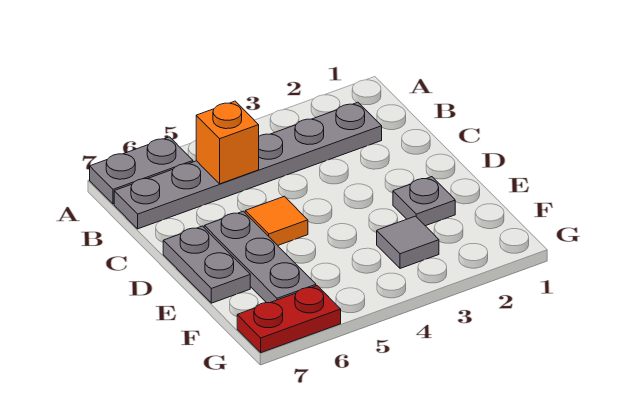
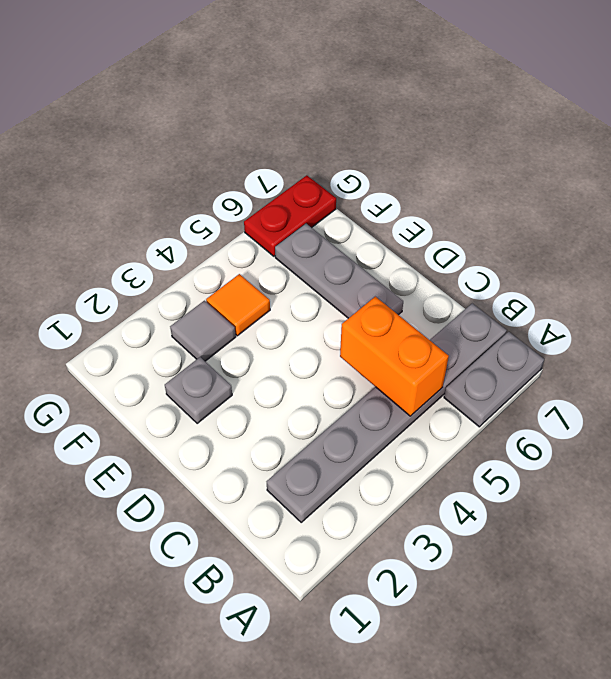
orange brick B5 level 2 -> orange brick B5:C5 level 2
orange tile D5 level 1 -> orange tile F4 level 1
grey plate D7:E7 level 1 -> none

